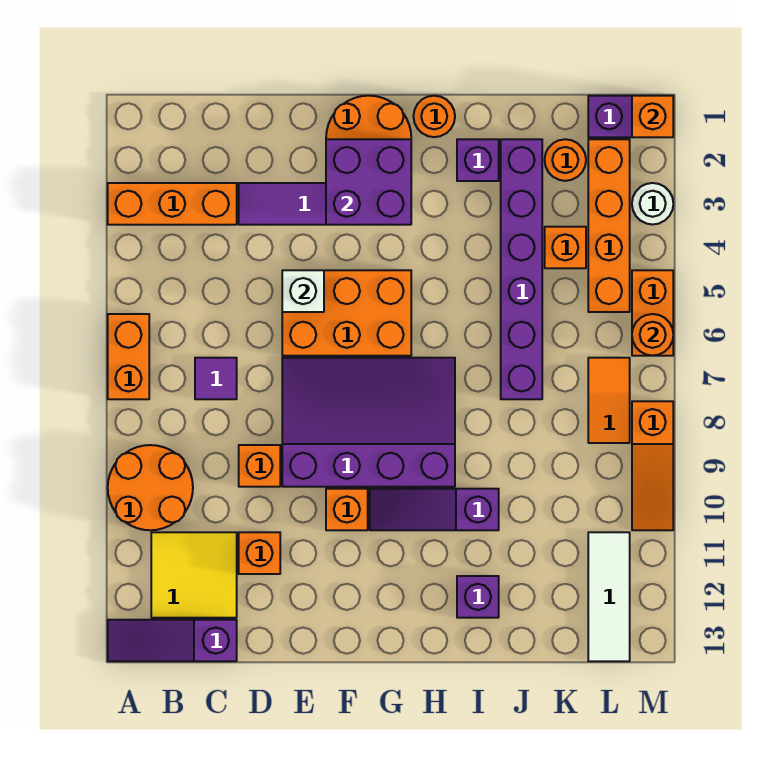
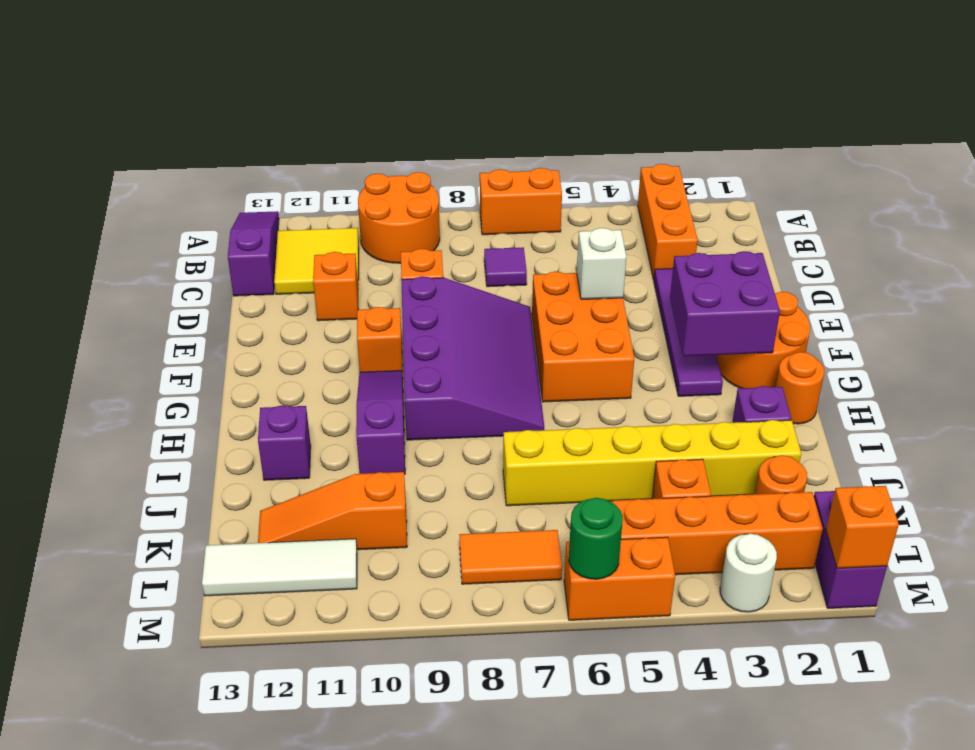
purple brick J2:J7 level 1 -> yellow brick J2:J7 level 1
orange round brick M6 level 2 -> green round brick M6 level 2
orange slope M8:M10 level 1 top 8 -> orange slope K10:K12 level 1 top 10

